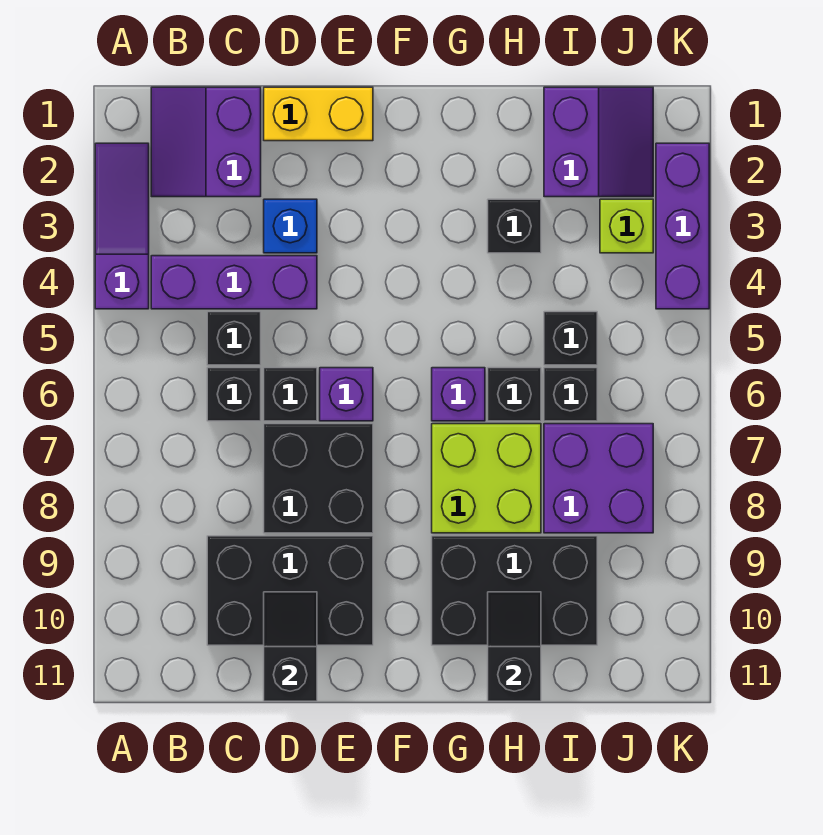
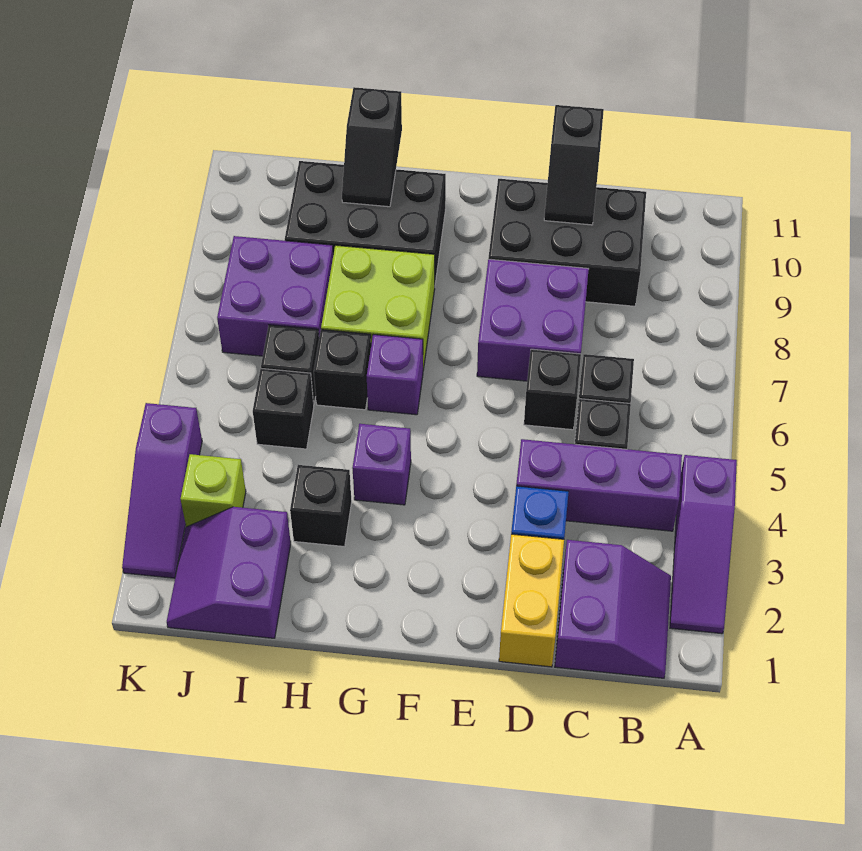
yellow brick D1:E1 level 1 -> yellow brick D1:D2 level 1
black brick D7:E8 level 1 -> purple brick D7:E8 level 1
purple brick E6 level 1 -> purple brick G4 level 1
purple brick K2:K4 level 1 -> purple slope K2:K4 level 1 top 4

